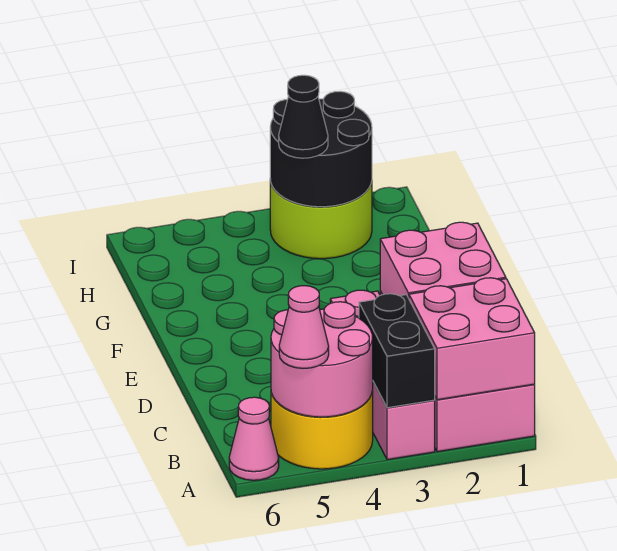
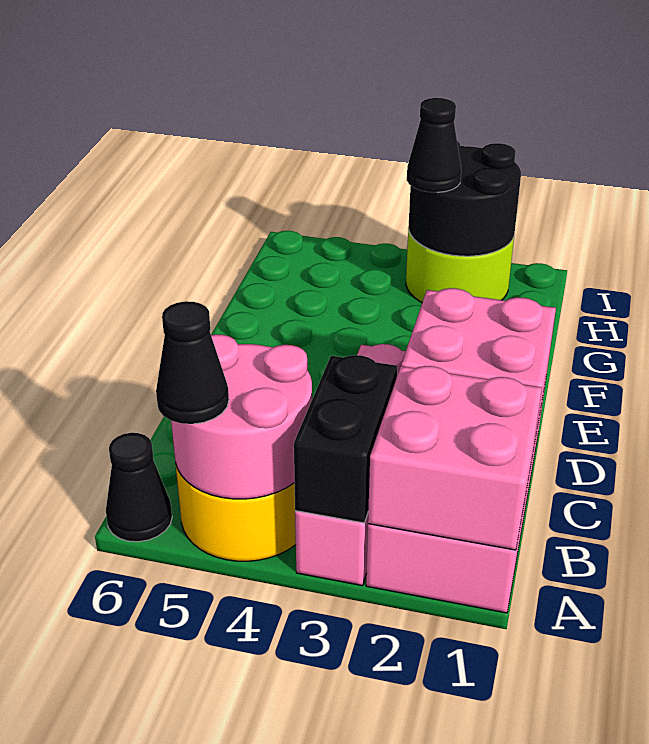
pink cone A5 level 3 -> black cone A5 level 3
pink cone A6 level 1 -> black cone A6 level 1

